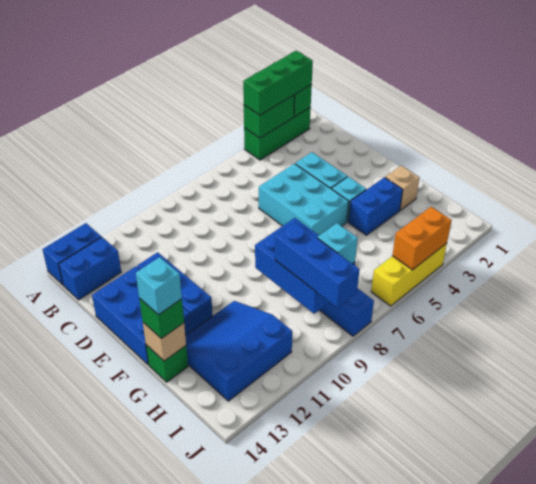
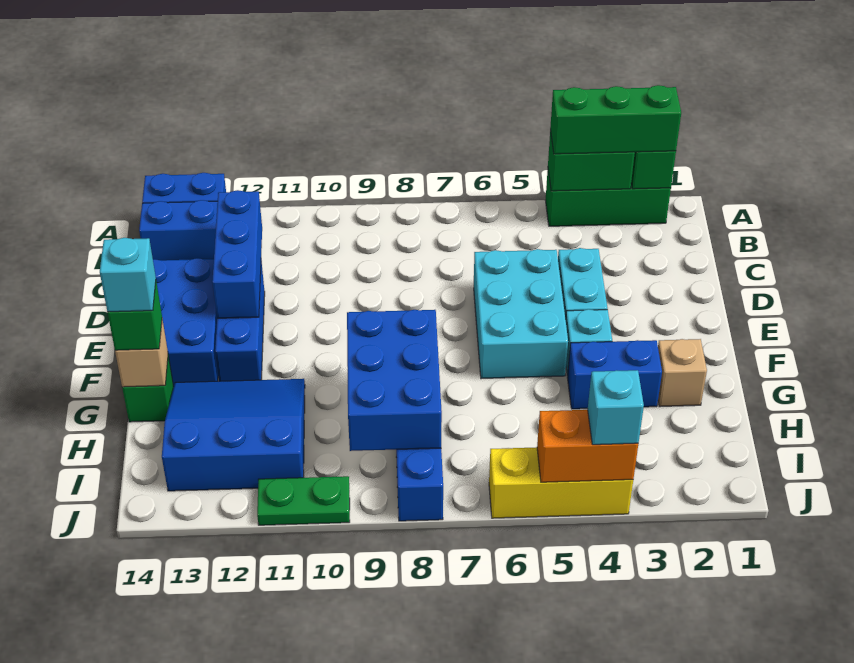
blue brick H9:J9 level 3 -> blue brick C12:E12 level 2
cyan brick I8 level 3 -> cyan brick J4 level 3
none -> green plate J10:J11 level 1

